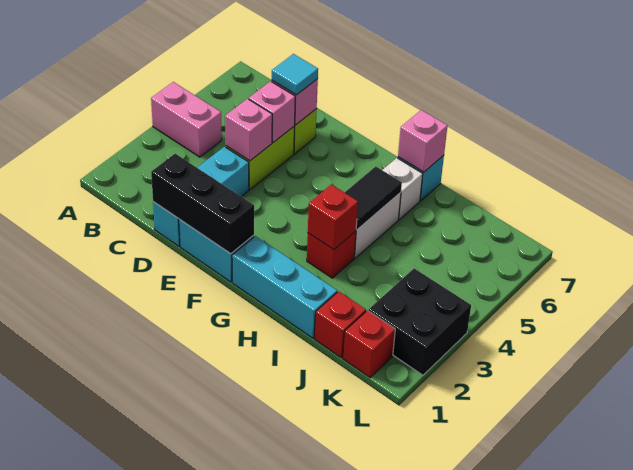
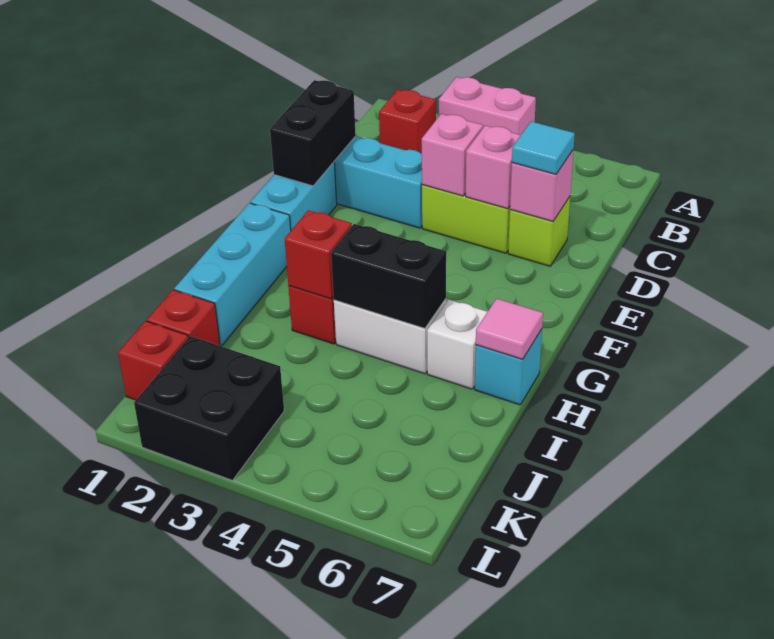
pink brick A4:B4 level 1 -> pink brick A3:A4 level 1
none -> red brick B2 level 1
black brick D1:F1 level 2 -> black brick D1:E1 level 2
black tile H4:H5 level 2 -> black brick H4:H5 level 2
pink brick H7 level 2 -> pink tile H7 level 2

